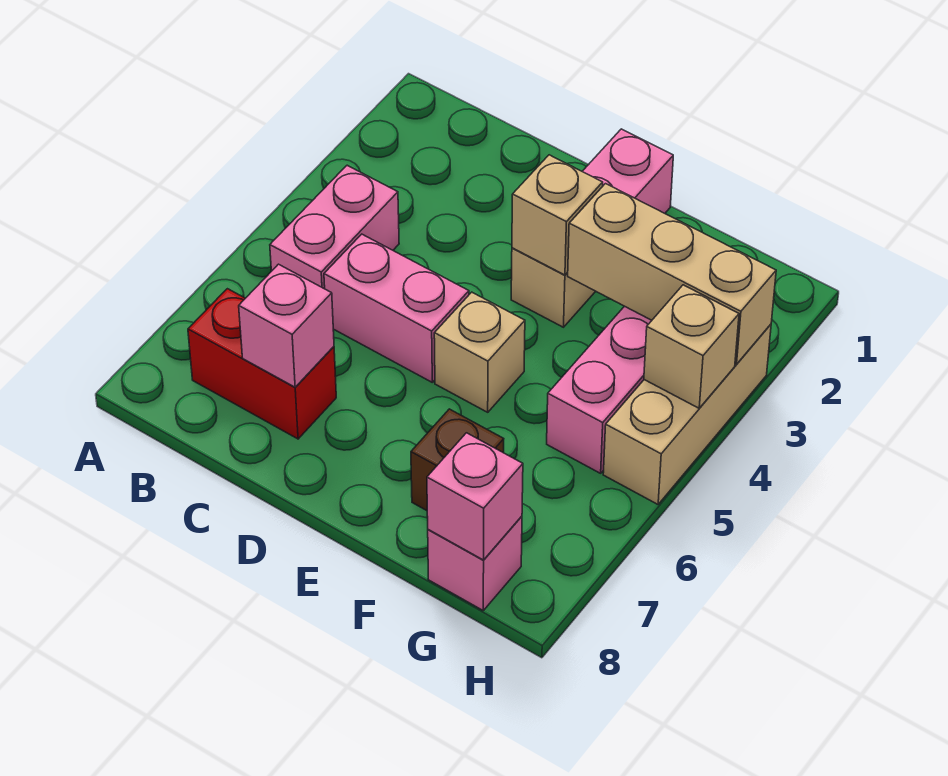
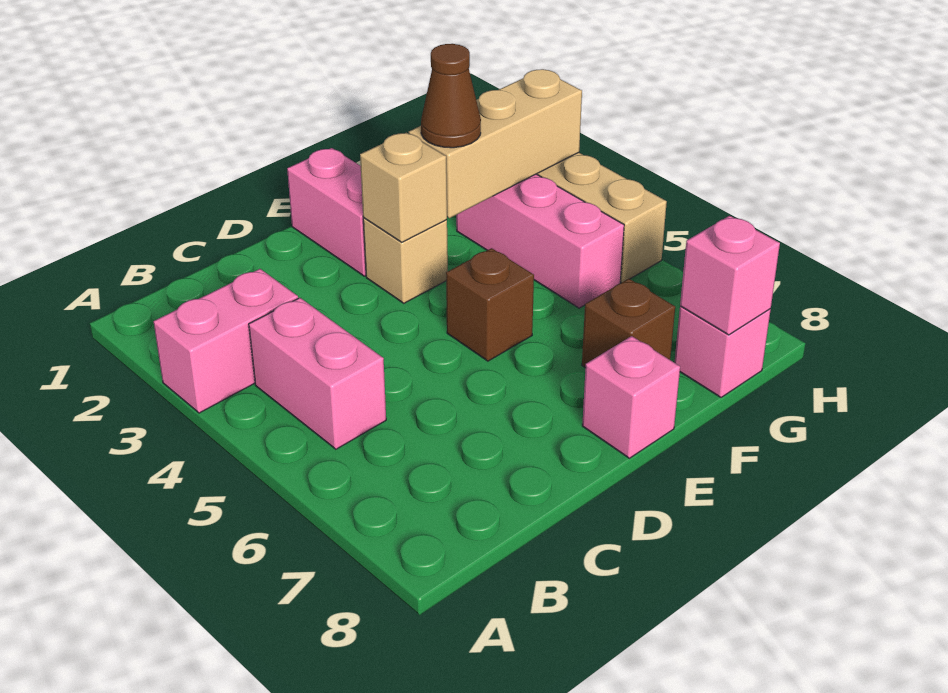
red brick B7:C7 level 1 -> none
pink brick C5:D5 level 1 -> pink brick A3:B3 level 1
pink brick C7 level 2 -> pink brick E8 level 1
tan brick E5 level 1 -> brown brick E5 level 1
none -> brown cone F3 level 3
tan brick H4 level 2 -> none

